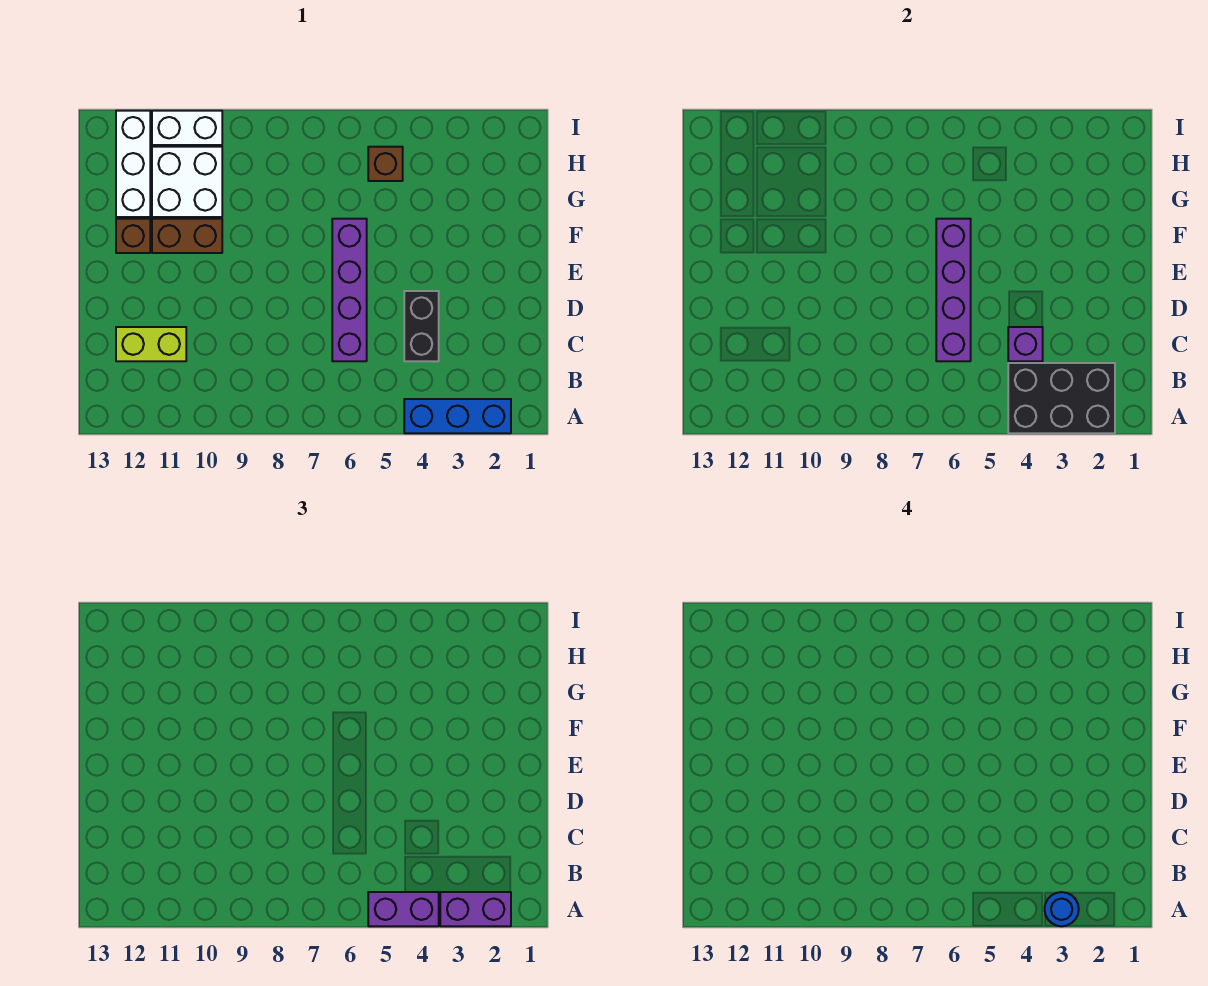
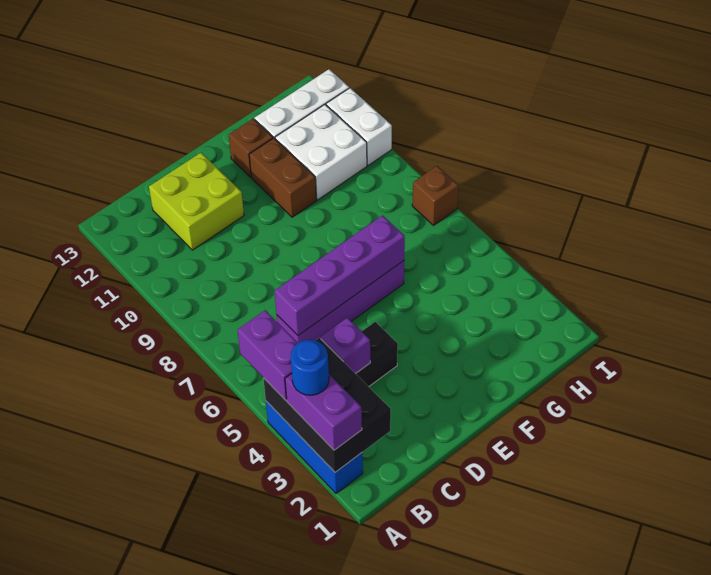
lime brick C11:C12 level 1 -> lime brick C11:D12 level 1
brown brick H5 level 1 -> brown brick I7 level 1

